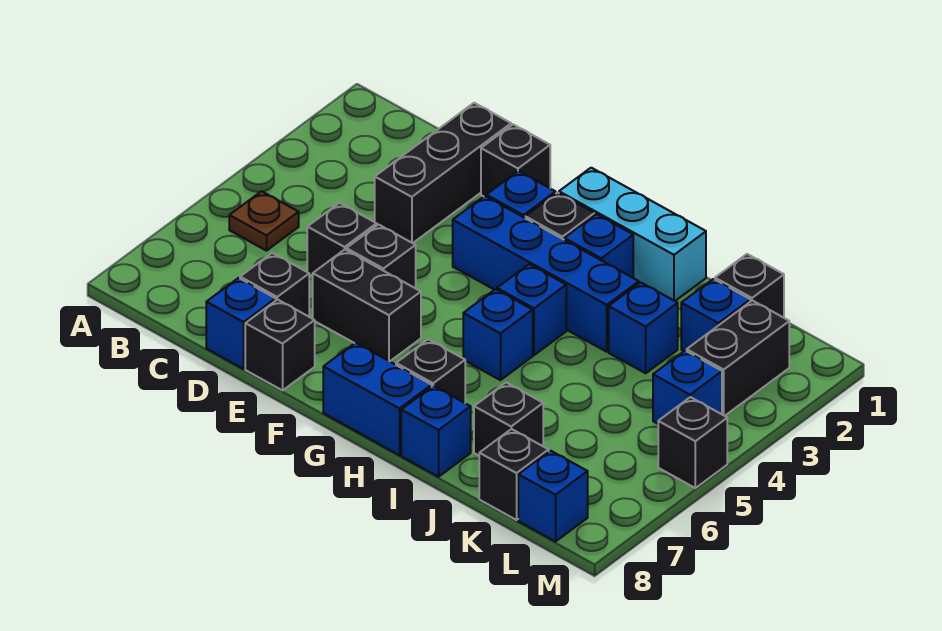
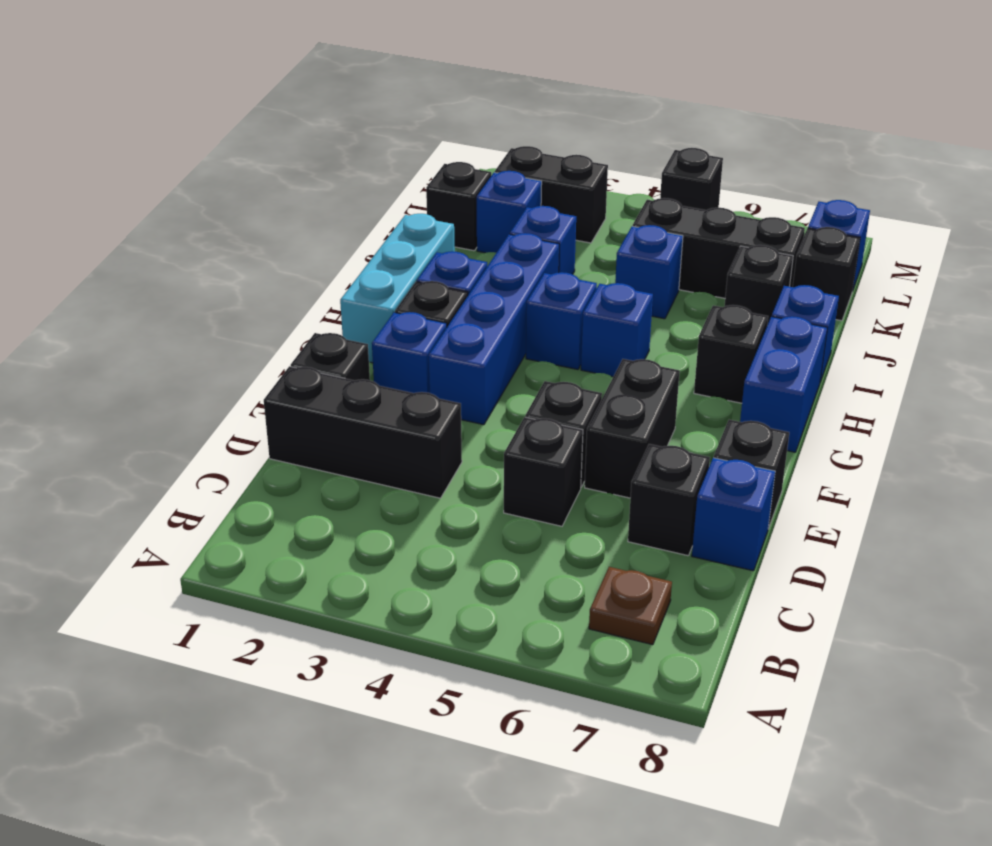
brown plate B5 level 1 -> brown plate B7 level 1
none -> black brick K5:K7 level 1
blue brick L4 level 1 -> blue brick J5 level 1

